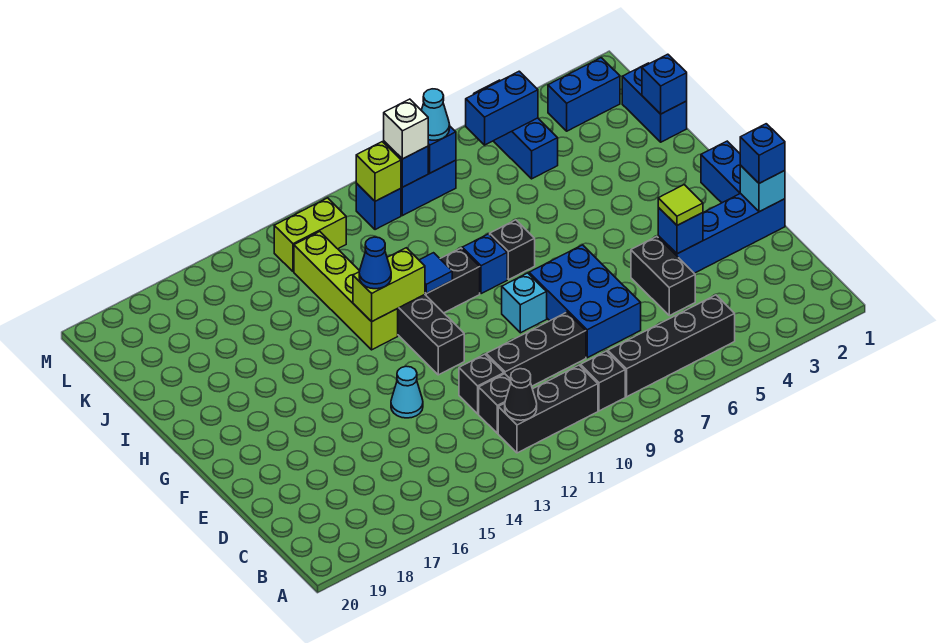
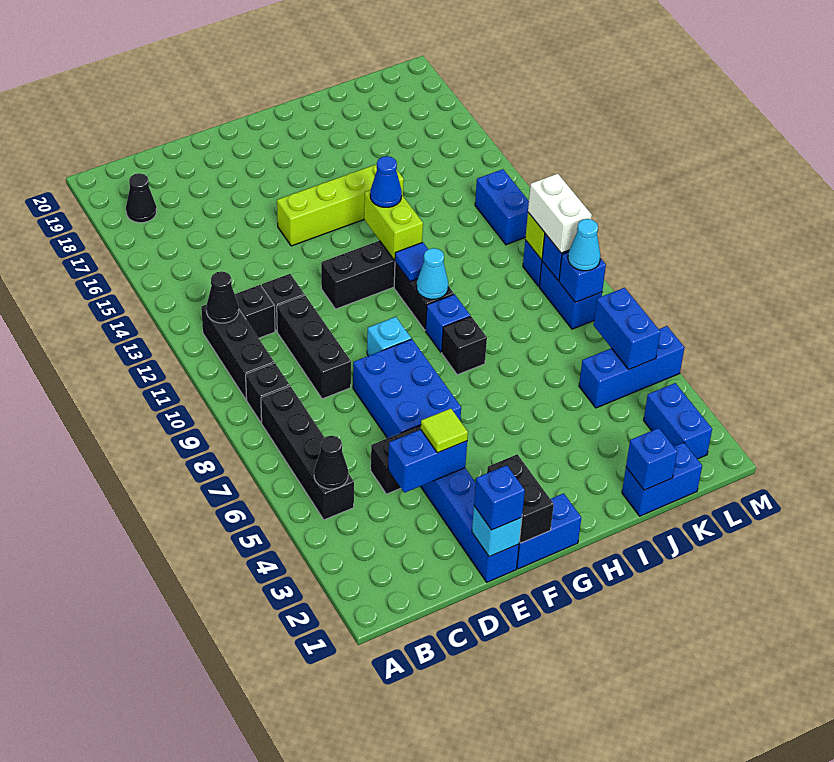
none -> black cone B5 level 2
none -> black cone B18 level 1
blue brick D7:F8 level 1 -> blue brick E6:F8 level 1
blue brick E4 level 2 -> blue brick D4:E4 level 2
cyan cone E14 level 1 -> cyan cone H10 level 2
none -> black brick F1:F2 level 2
lime brick H13:K13 level 1 -> lime brick F15:I15 level 1
white brick L9 level 3 -> white brick L9:L10 level 3
lime brick L12:L13 level 1 -> blue brick L12:L13 level 1

